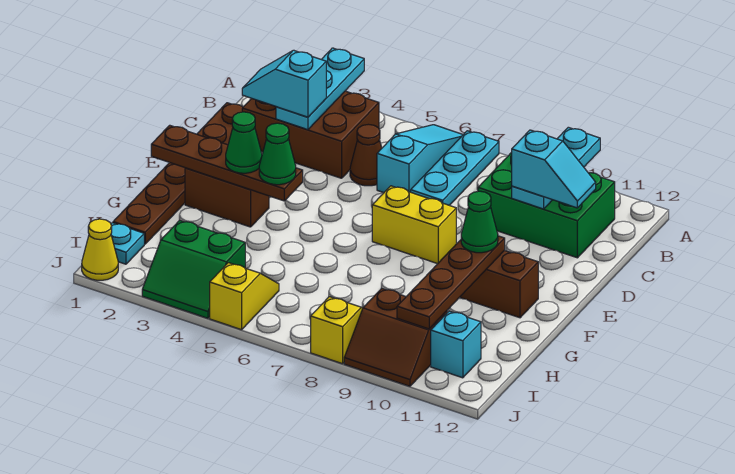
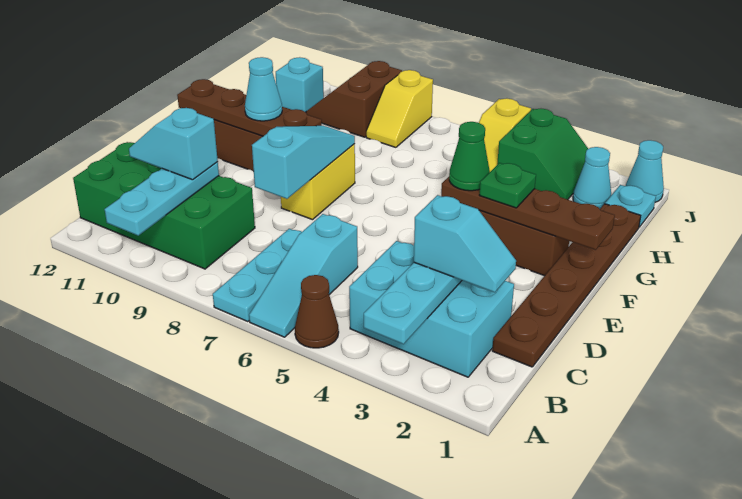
brown brick B2:C4 level 1 -> cyan brick B2:C4 level 1
green brick B9:C11 level 1 -> green brick B9:C12 level 1
brown cone C5 level 1 -> brown cone A5 level 1
none -> cyan slope D8:F8 level 2 top D
yellow brick E7:E8 level 1 -> yellow brick E8:F8 level 1
green cone F3 level 3 -> green plate F3 level 3
brown plate F10:I10 level 2 -> brown plate F9:F12 level 2
green cone F10 level 3 -> cyan cone F10 level 3
none -> cyan cone I2 level 1
green slope I3:J4 level 1 top I -> green slope I3:J4 level 1 top 4
brown slope I9:J10 level 1 top I -> brown slope I9:J10 level 1 top 9
yellow cone J1 level 1 -> cyan cone J1 level 1

